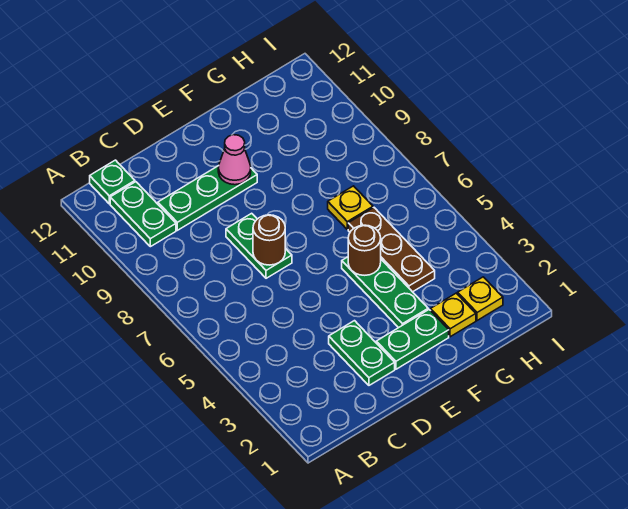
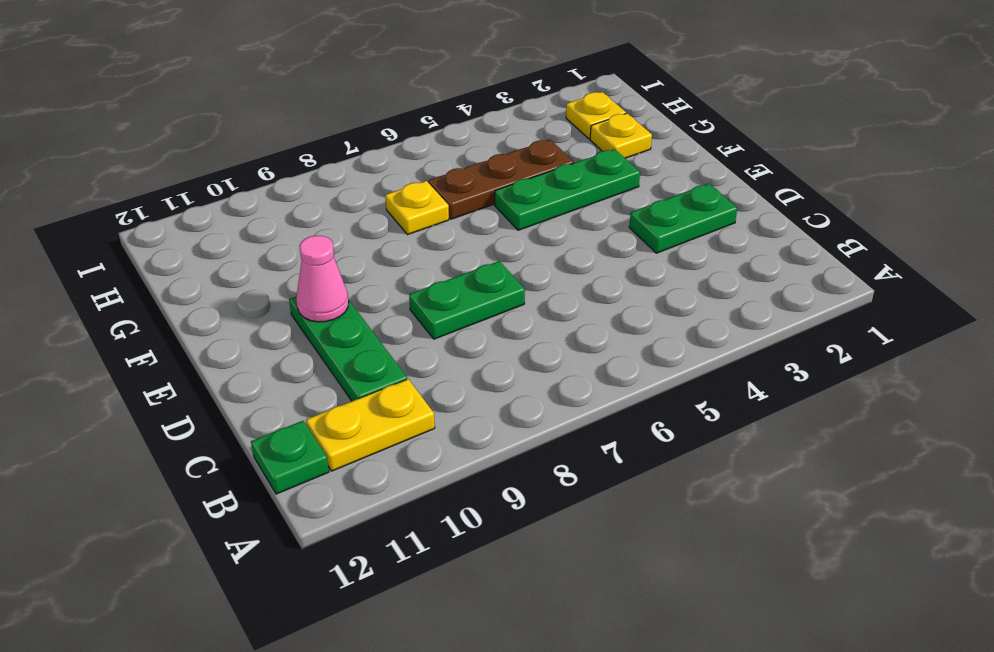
green plate B10:B11 level 1 -> yellow plate B10:B11 level 1
brown round brick D7 level 2 -> none
green plate E2:F2 level 1 -> none
brown round brick F5 level 2 -> none

